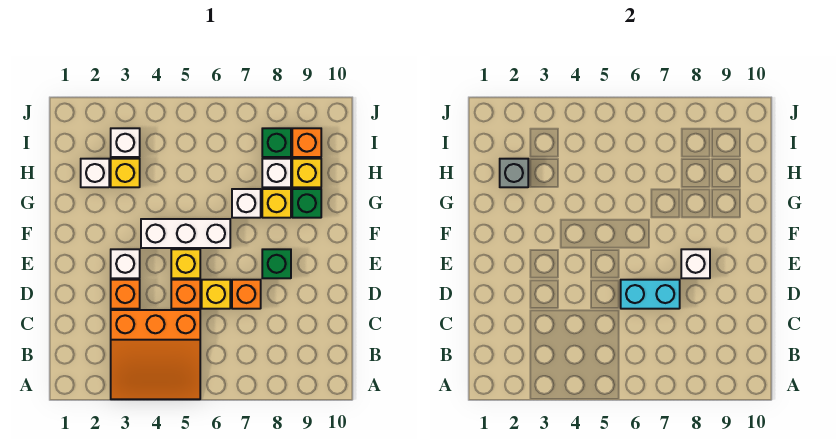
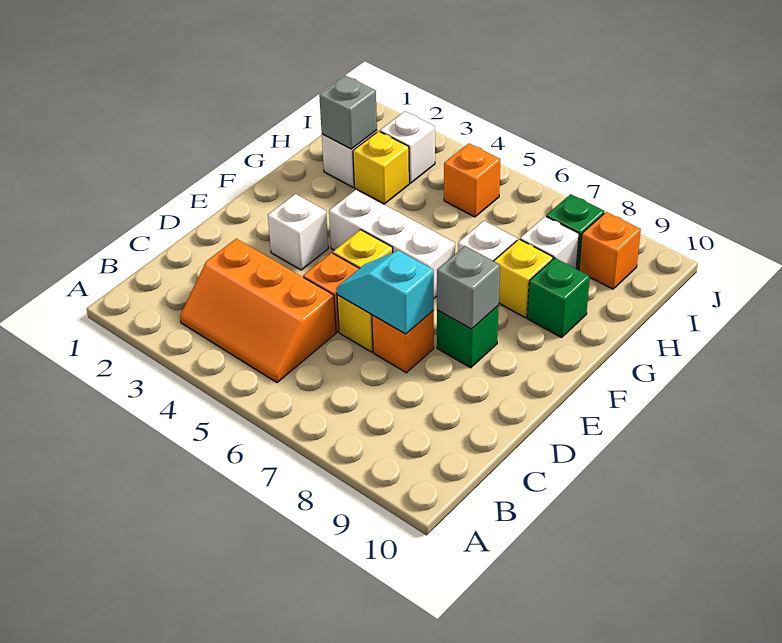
orange slope A3:C5 level 1 top C -> orange slope B3:C5 level 1 top C
orange brick D3 level 1 -> orange brick I5 level 1
cyan brick D6:D7 level 2 -> cyan slope D6:D7 level 2 top 7
white brick E8 level 2 -> grey brick E8 level 2
yellow brick H9 level 1 -> none

